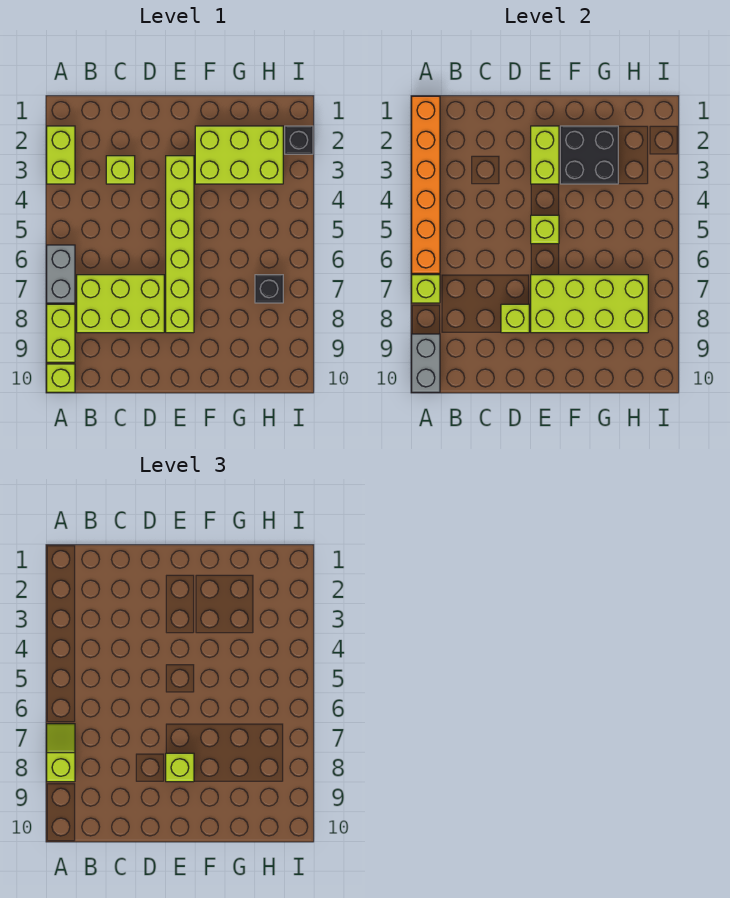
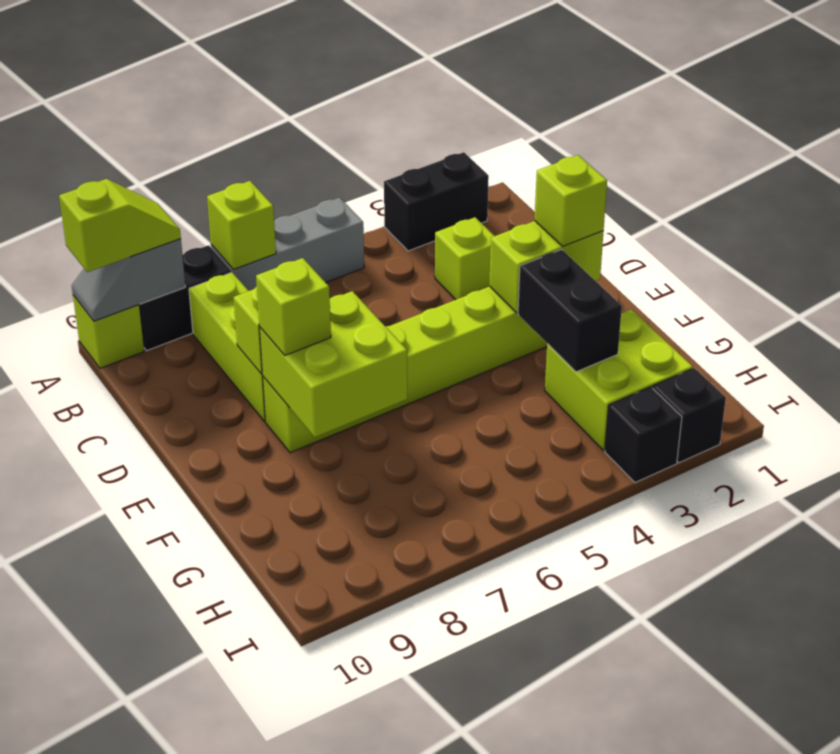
orange brick A1:A6 level 2 -> none
lime brick A2:A3 level 1 -> black brick A2:A3 level 1
grey brick A6:A7 level 1 -> grey brick A5:A7 level 1
lime slope A7:A8 level 3 top 8 -> lime slope A9:A10 level 3 top 10
lime brick A8:A9 level 1 -> black brick A8:A9 level 1
grey brick A9:A10 level 2 -> grey slope A9:A10 level 2 top 9
lime brick B7:D8 level 1 -> lime brick B8:D8 level 1
lime brick E5 level 2 -> lime brick E2 level 3
lime brick E7:H8 level 2 -> lime brick E7:F8 level 2
lime brick F2:H3 level 1 -> lime brick G2:H3 level 1
black brick F2:G3 level 2 -> black brick F3:G3 level 2
black brick H7 level 1 -> black brick I3 level 1

